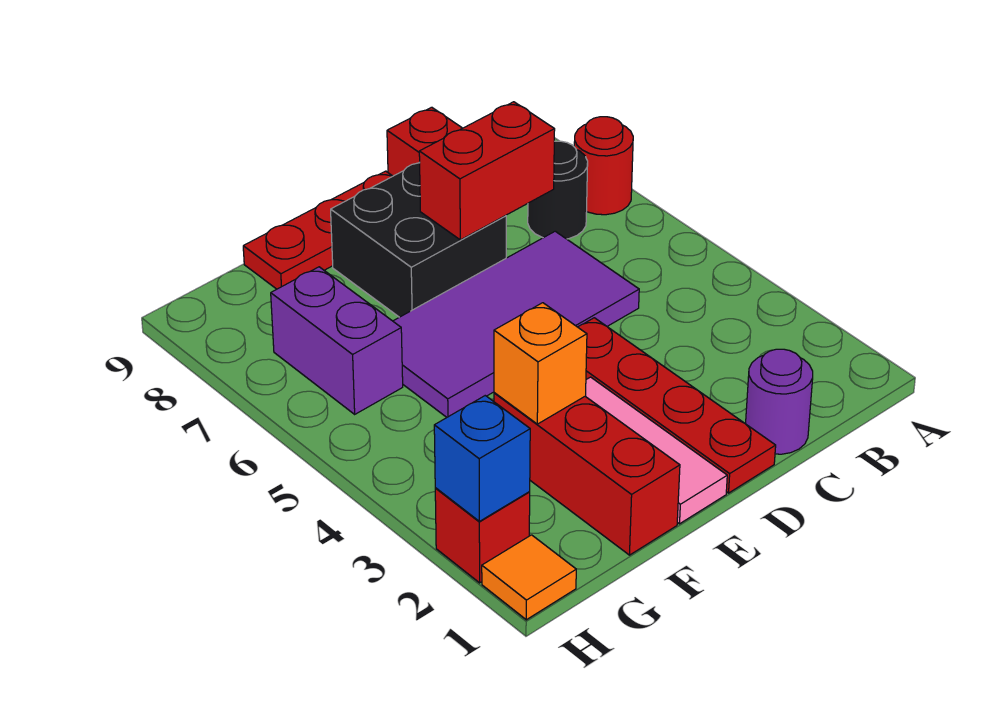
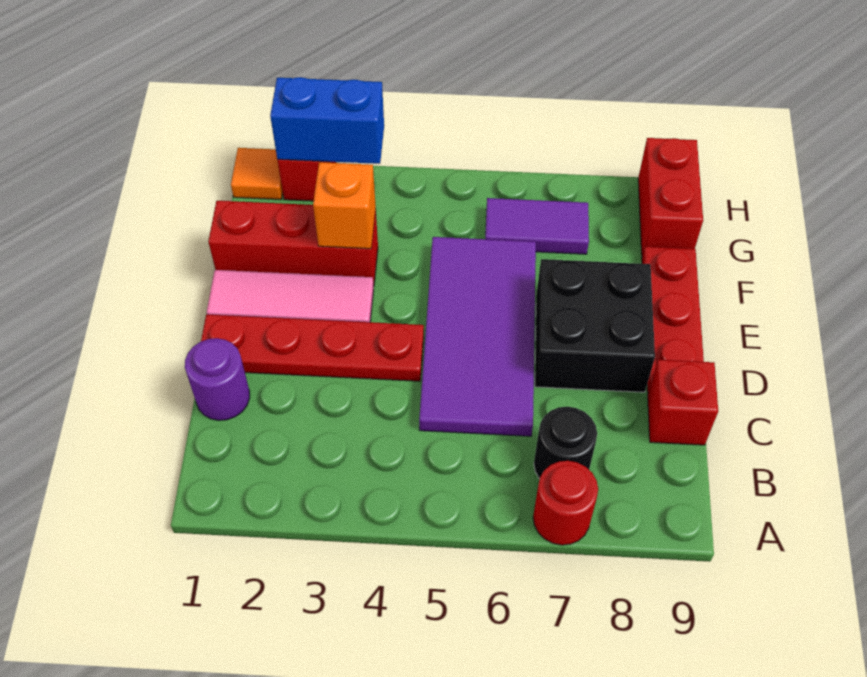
red brick C7:D7 level 2 -> red brick G9:H9 level 1
purple brick G6:G7 level 1 -> purple tile G6:G7 level 1
blue brick H2 level 2 -> blue brick H2:H3 level 2

